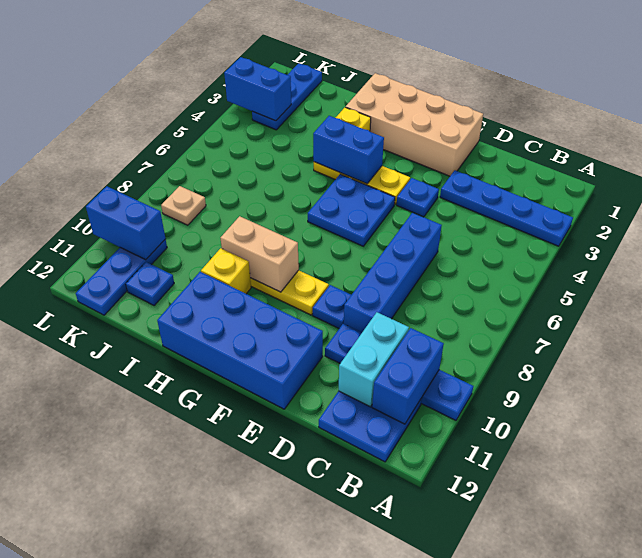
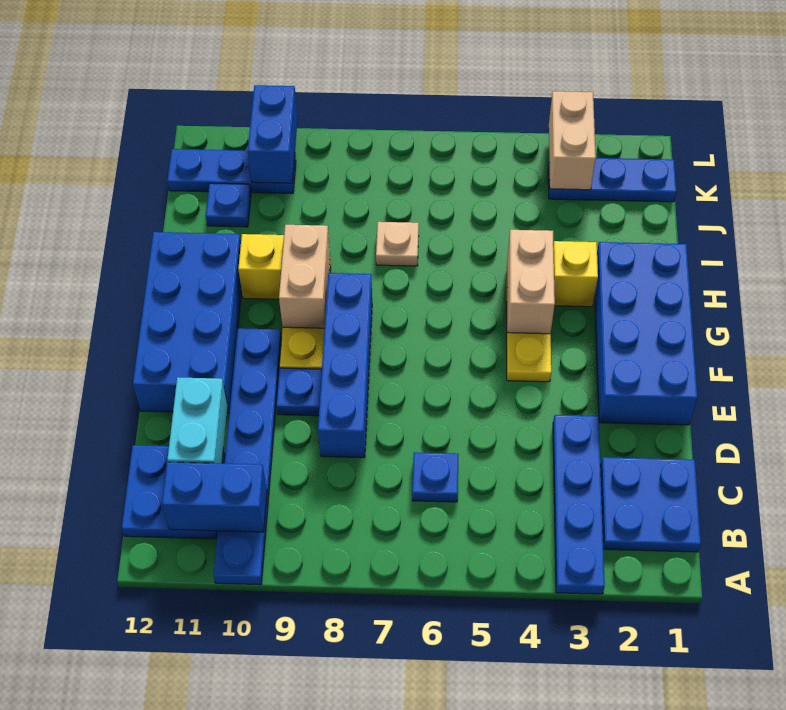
blue plate A10:D10 level 1 -> blue plate A10:F10 level 1
cyan brick C10:C11 level 2 -> cyan brick C11:D11 level 2
blue brick D6:D9 level 1 -> blue brick D8:G8 level 1
tan brick E1:H2 level 1 -> blue brick E1:H2 level 1
blue plate E4 level 1 -> blue plate C6 level 1
blue plate F5:G6 level 1 -> blue plate B1:C2 level 1
blue brick G4:H4 level 2 -> tan brick G4:H4 level 2
blue brick K3:L3 level 2 -> tan brick K3:L3 level 2
tan plate K8 level 1 -> tan plate I7 level 1

